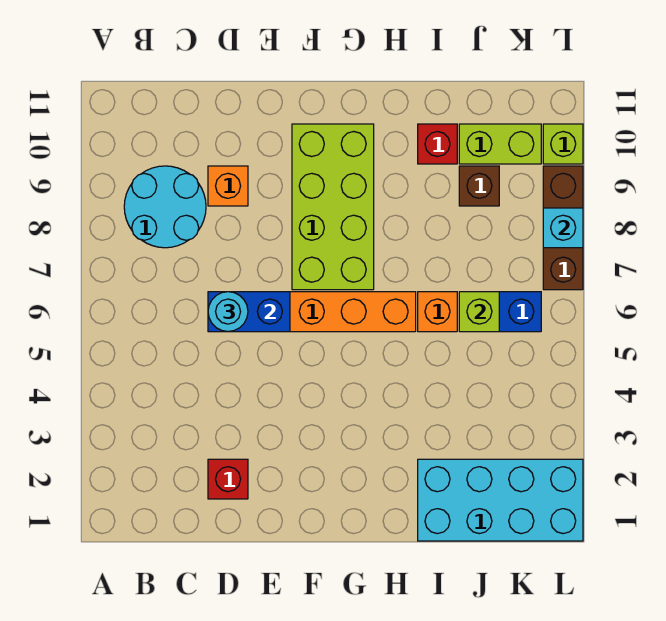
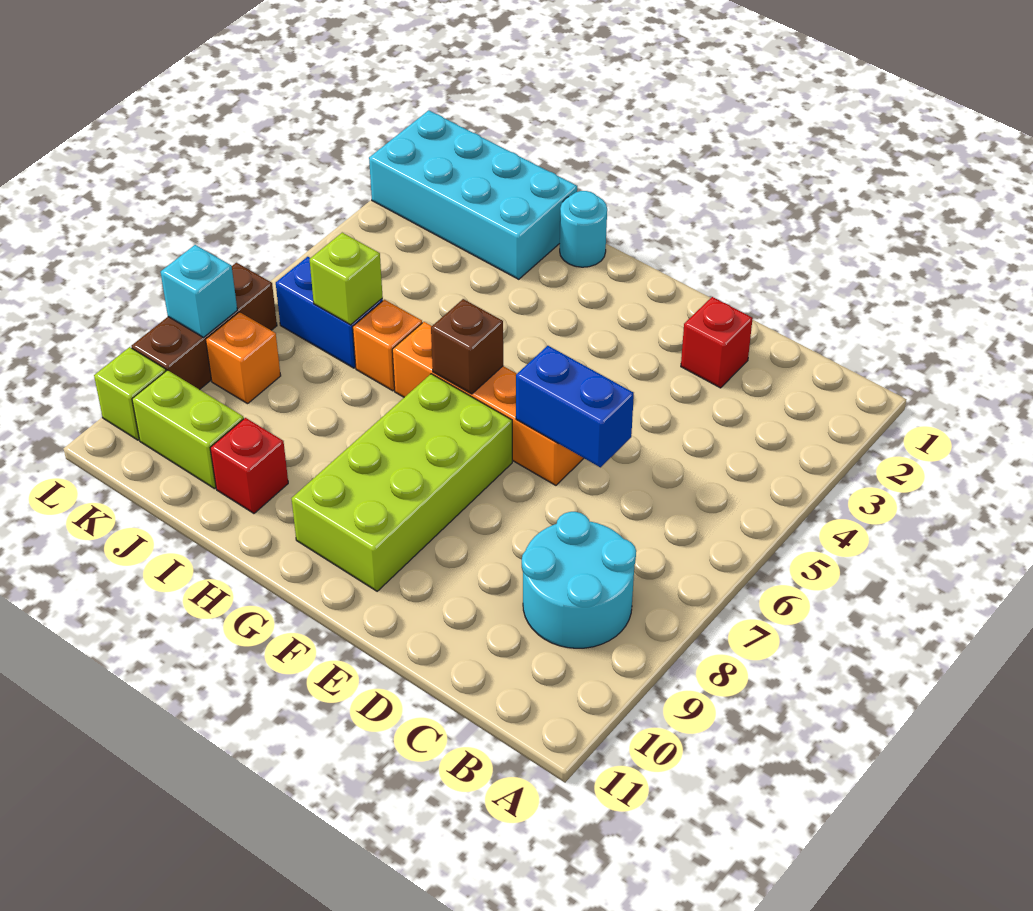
cyan round brick D6 level 3 -> cyan round brick H1 level 1
orange brick D9 level 1 -> orange brick K8 level 1
brown brick J9 level 1 -> brown brick G6 level 2

